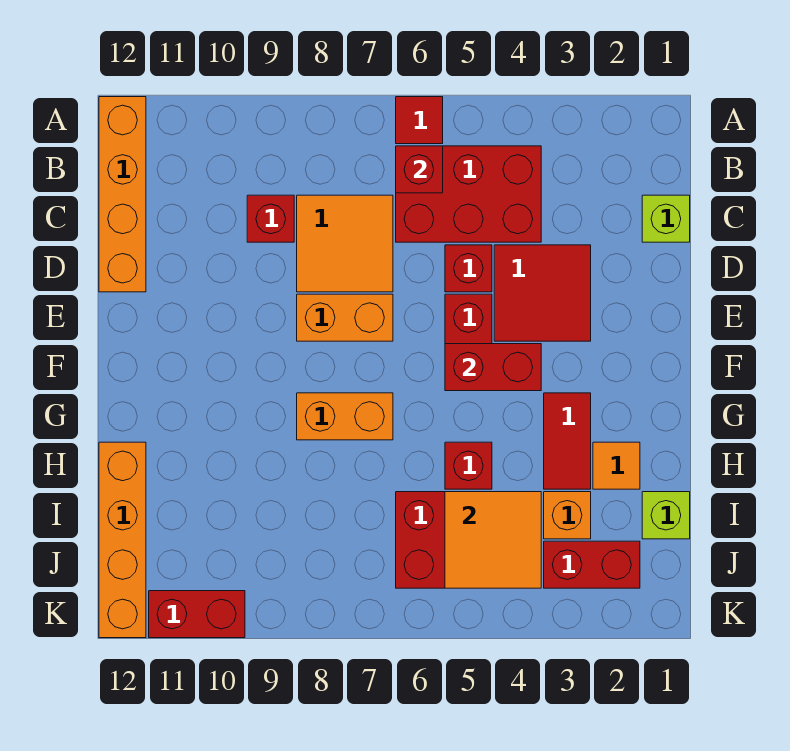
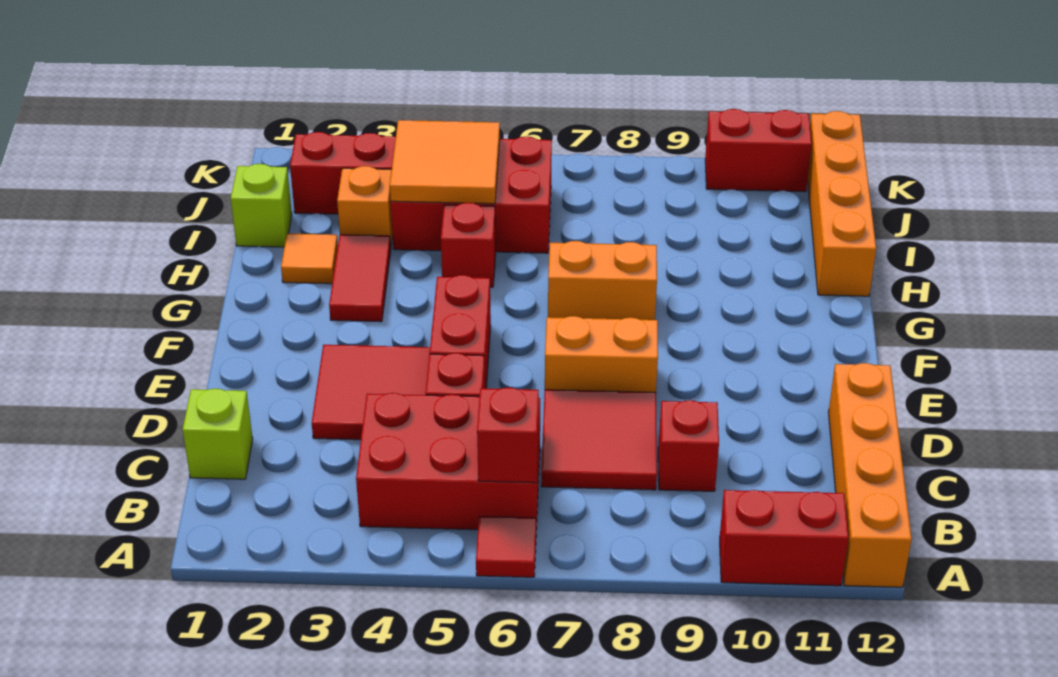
orange tile C7:D8 level 1 -> red tile C7:D8 level 1
red brick F4:F5 level 2 -> red brick A10:A11 level 1

